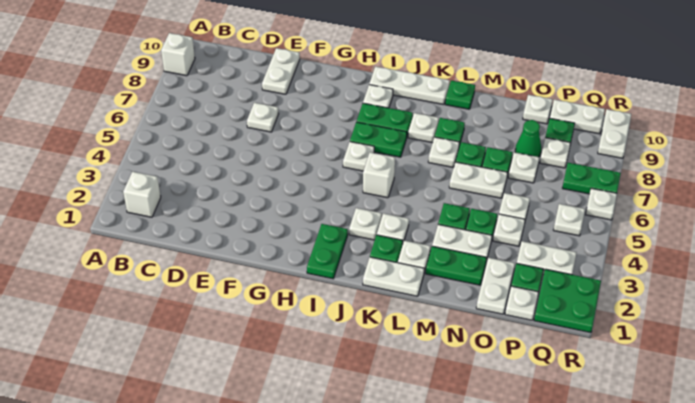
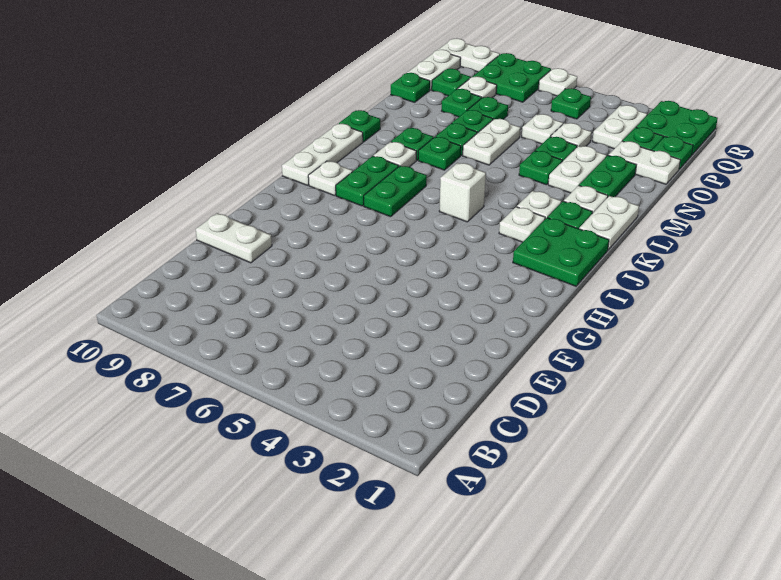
white brick A9 level 1 -> none
white brick B2 level 1 -> none
white plate E7 level 1 -> none
green plate I1:I2 level 1 -> green plate I1:J2 level 1
white plate I6 level 1 -> none
white plate L7 level 1 -> green plate L7 level 1
white plate O7 level 1 -> green plate O7 level 1
green cone O8 level 1 -> green plate O8 level 1
white plate O10 level 1 -> green plate O10 level 1
white plate P1 level 1 -> green plate P1 level 1
white plate Q5 level 1 -> green plate Q5 level 1
green plate Q7:R7 level 1 -> green plate Q7:R8 level 1

